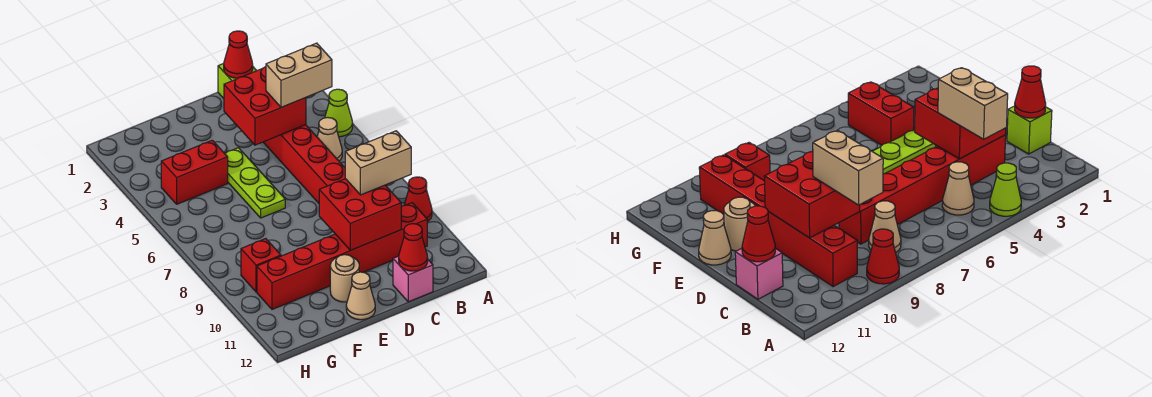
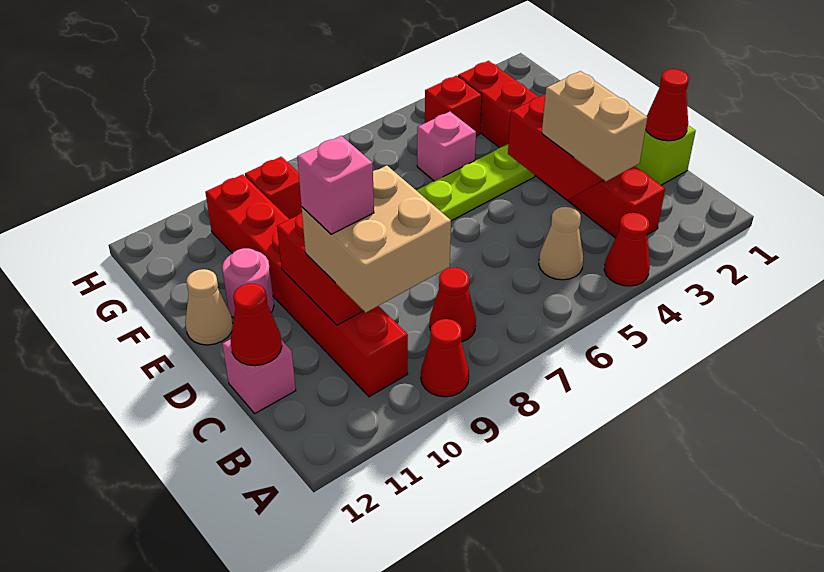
lime cone A4 level 1 -> red cone A4 level 1
tan cone B8 level 1 -> red cone B8 level 1
tan brick B9:C9 level 3 -> tan brick B9:C10 level 3
red brick C3:C8 level 1 -> red brick B3:G3 level 1
none -> pink brick C10 level 4
tan round brick E11 level 1 -> pink round brick E11 level 1
red brick F4:G4 level 1 -> red brick G4 level 1
none -> pink brick F5 level 1

